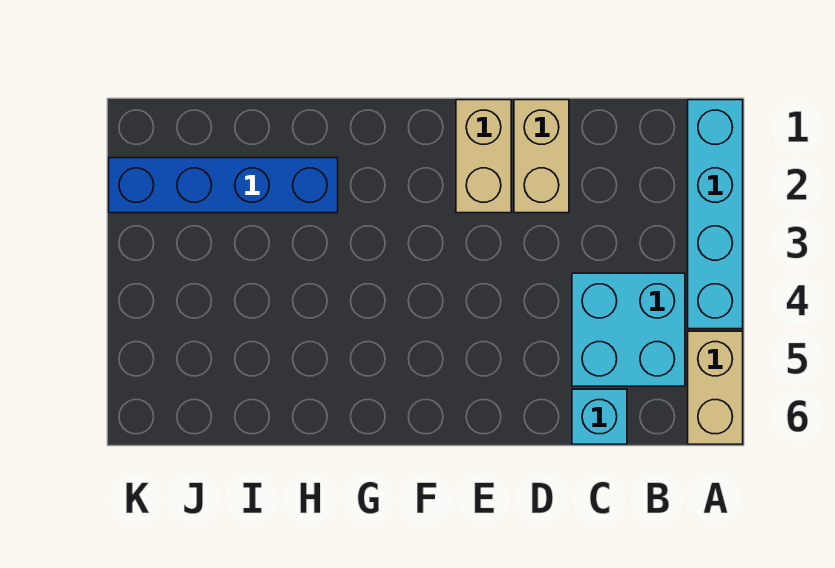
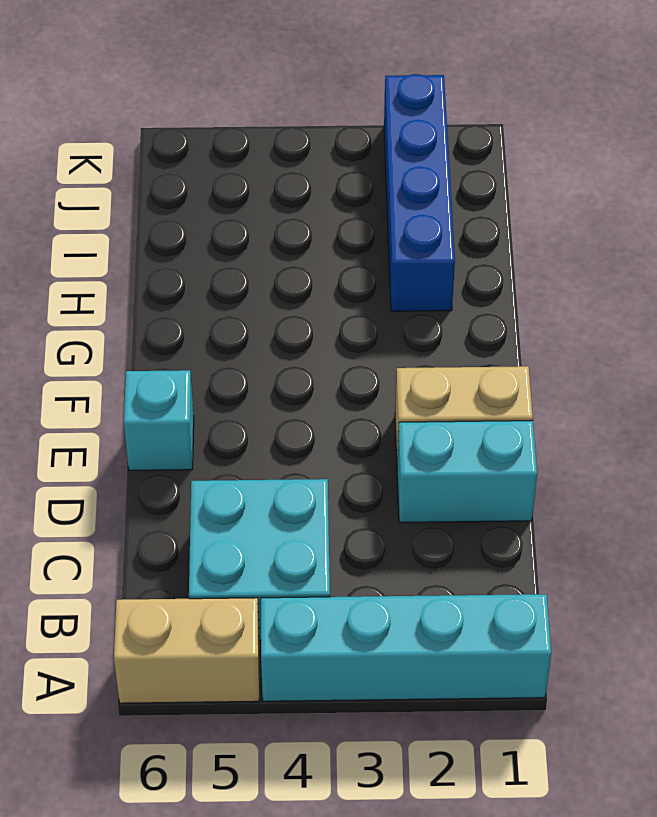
cyan brick C6 level 1 -> cyan brick E6 level 1
tan brick D1:D2 level 1 -> cyan brick D1:D2 level 1

